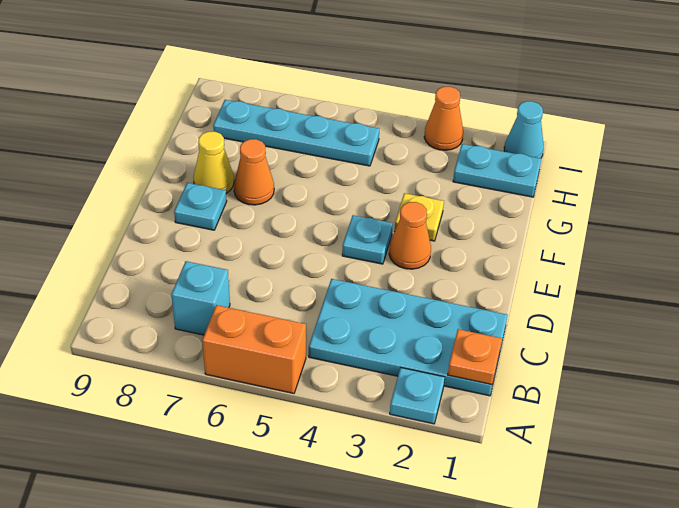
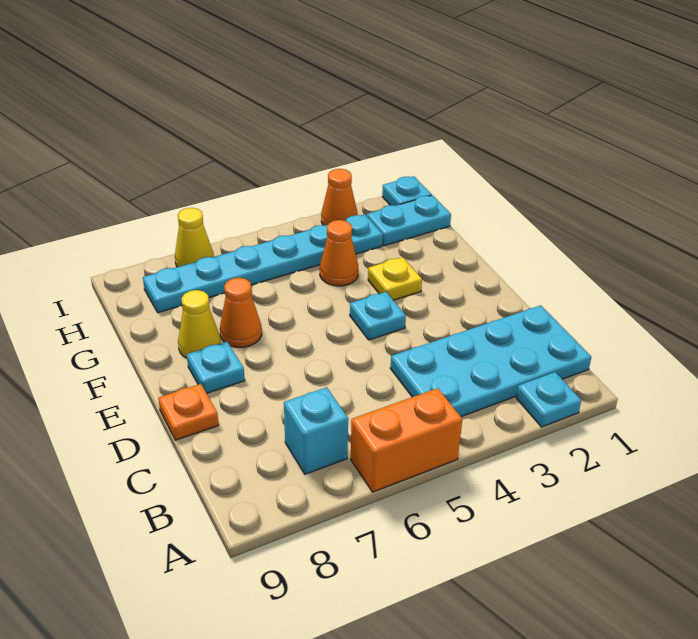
orange plate B1 level 2 -> orange plate D9 level 1
orange cone E3 level 1 -> orange cone G4 level 1
cyan plate H5:H8 level 1 -> cyan plate H3:H8 level 1
cyan cone I1 level 1 -> cyan plate I1 level 1
none -> yellow cone I7 level 1

